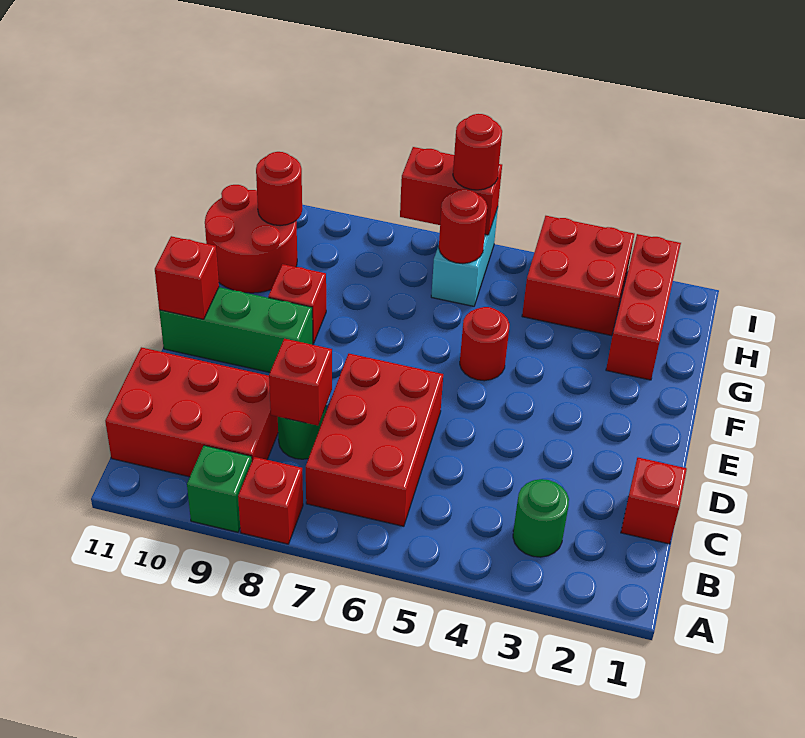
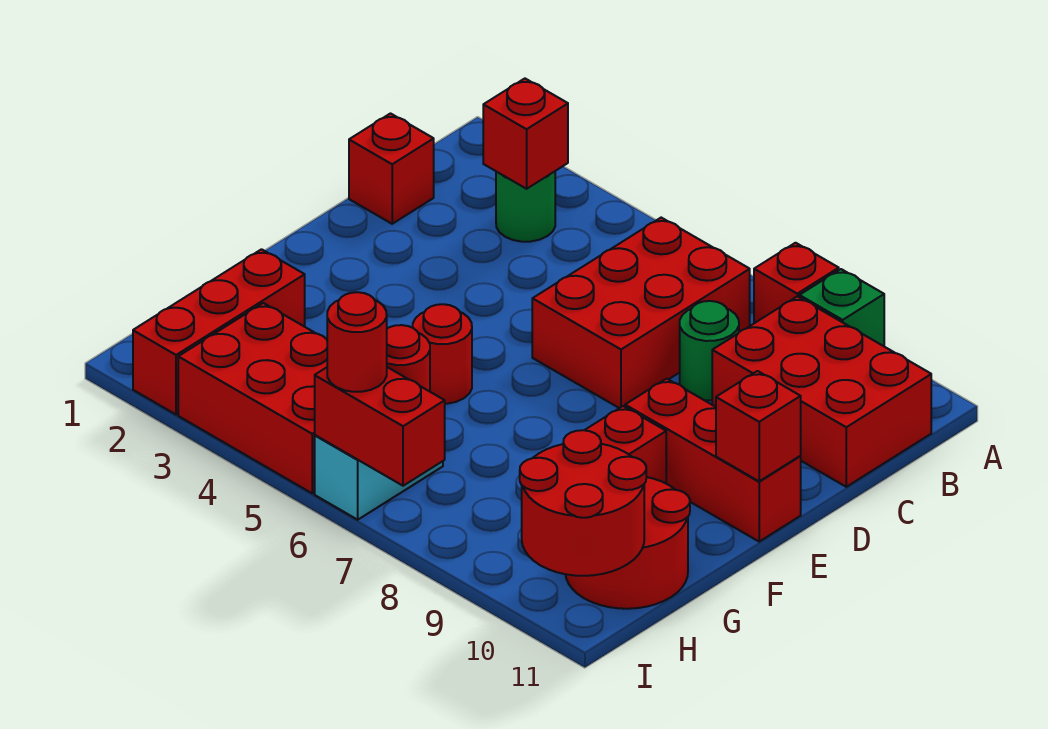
red brick C8 level 2 -> red brick B3 level 2
green brick E9:E11 level 1 -> red brick E9:E11 level 1
red brick H3:I4 level 1 -> red brick H3:I5 level 1
red round brick H10 level 2 -> red round brick H10:I11 level 2

